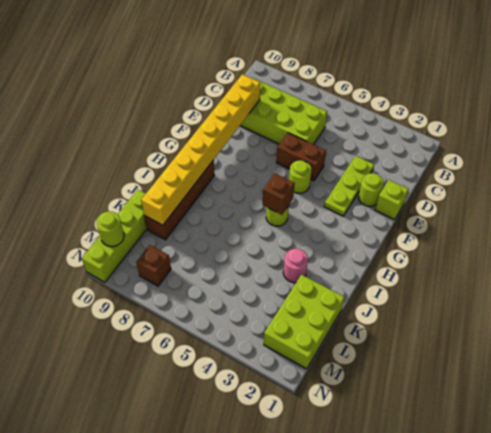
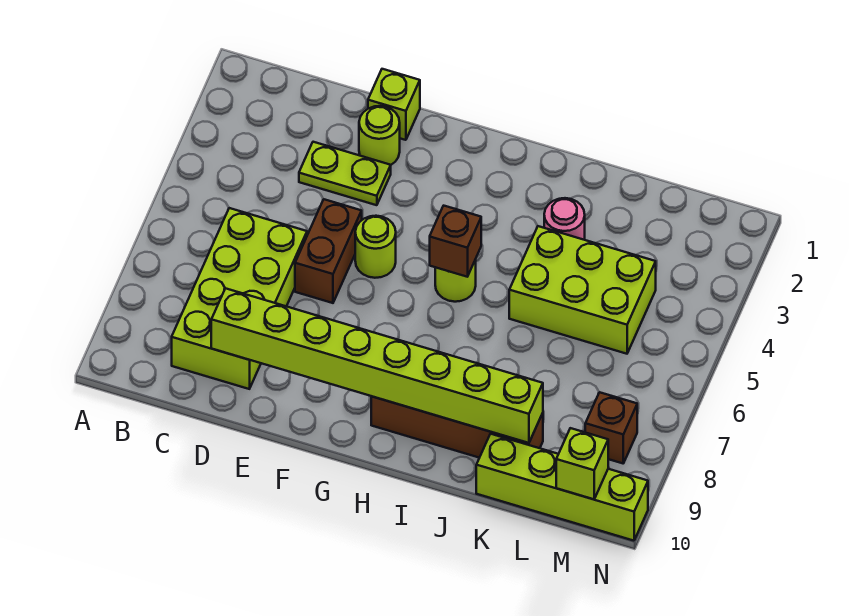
lime plate D3:F3 level 1 -> lime plate D3:E3 level 1
yellow brick D9:K9 level 2 -> lime brick D9:K9 level 2
lime brick K1:M2 level 1 -> lime brick J4:L5 level 1
lime round brick M10 level 2 -> lime brick M10 level 2

